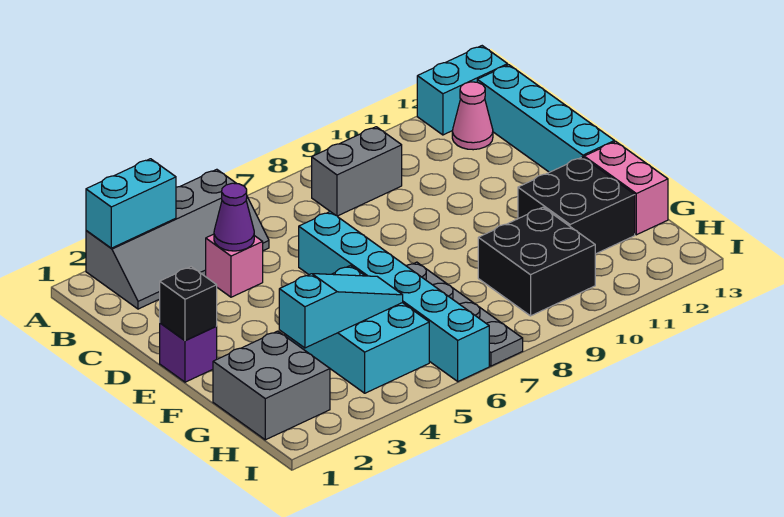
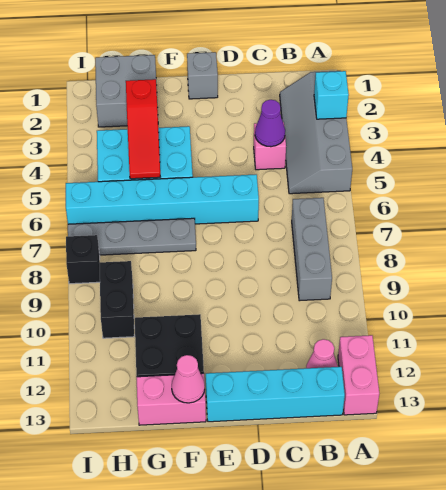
cyan brick A2:A3 level 2 -> cyan brick A3 level 2
cyan brick A12:A13 level 1 -> pink brick A12:A13 level 1
grey brick B8:B9 level 1 -> grey brick B7:B9 level 1
purple brick E1 level 1 -> grey brick E1 level 1
black brick E1 level 2 -> black brick I8 level 1
none -> pink cone F13 level 2
cyan slope G3:G5 level 2 top 3 -> red slope G3:G5 level 2 top 3
black brick G9:H10 level 1 -> black brick H9:H10 level 1

